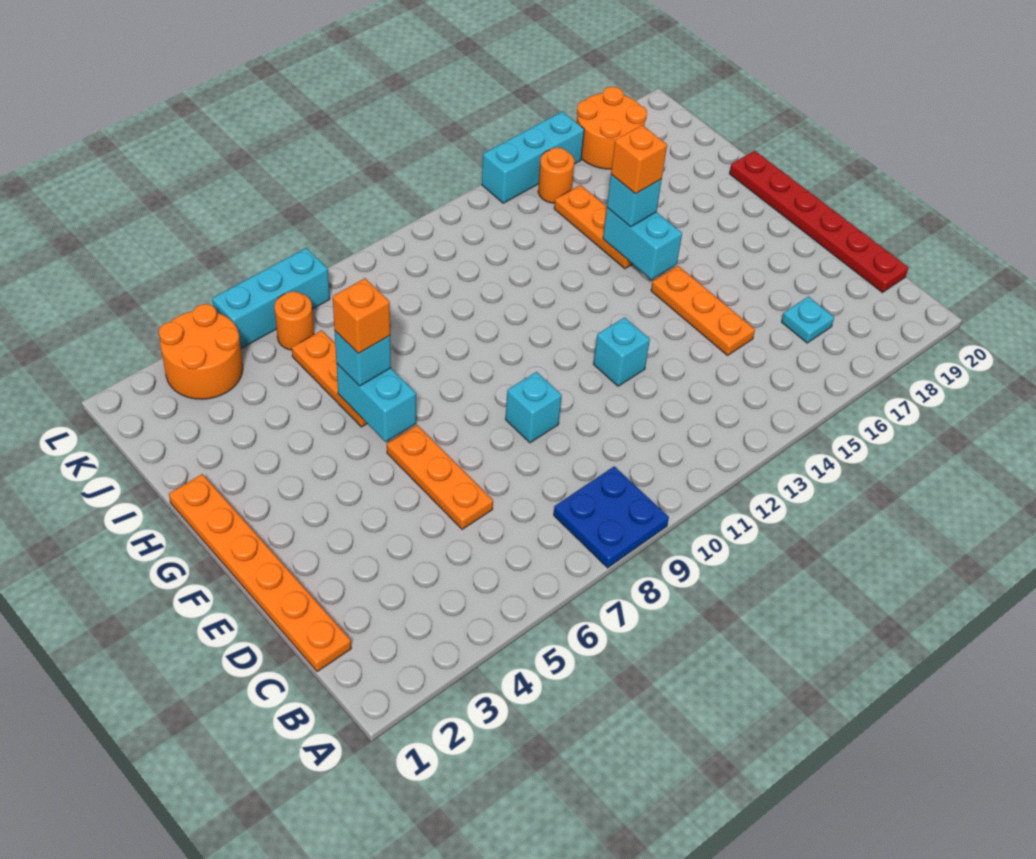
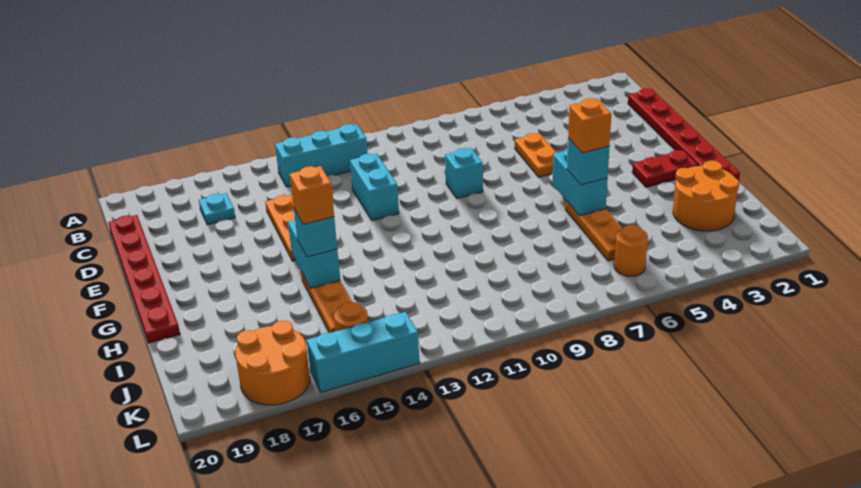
blue plate A8:B9 level 1 -> none
orange plate C1:H1 level 1 -> red plate C1:H1 level 1
orange plate D6:F6 level 1 -> orange plate D6:E6 level 1
cyan brick E12 level 1 -> cyan brick D12:E12 level 1
none -> red plate G2:G3 level 1
orange round brick K3:L4 level 1 -> orange round brick I2:J3 level 1
cyan brick L5:L7 level 1 -> cyan brick B12:B14 level 1

